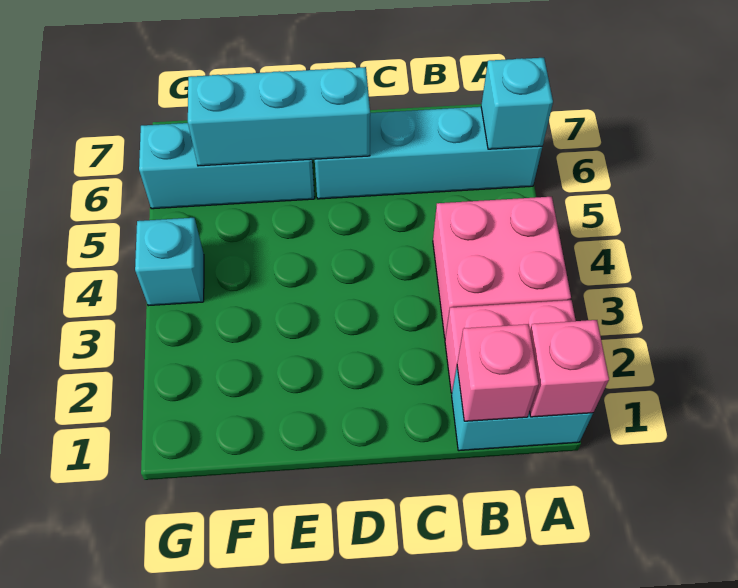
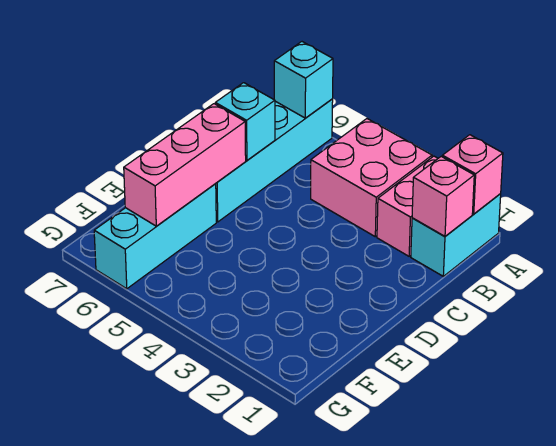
cyan brick D6:F6 level 2 -> pink brick D6:F6 level 2
cyan brick G4 level 1 -> cyan brick C6 level 2

